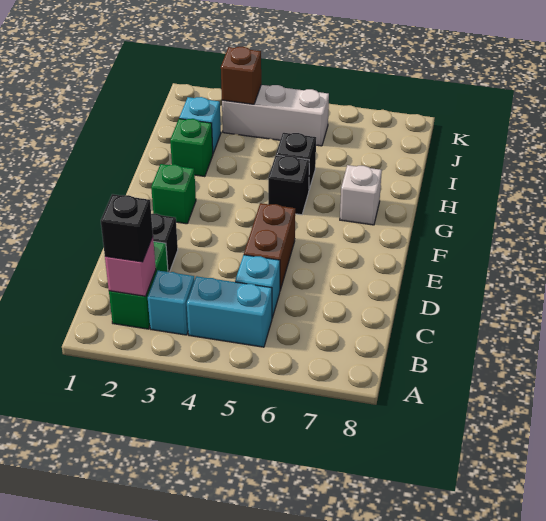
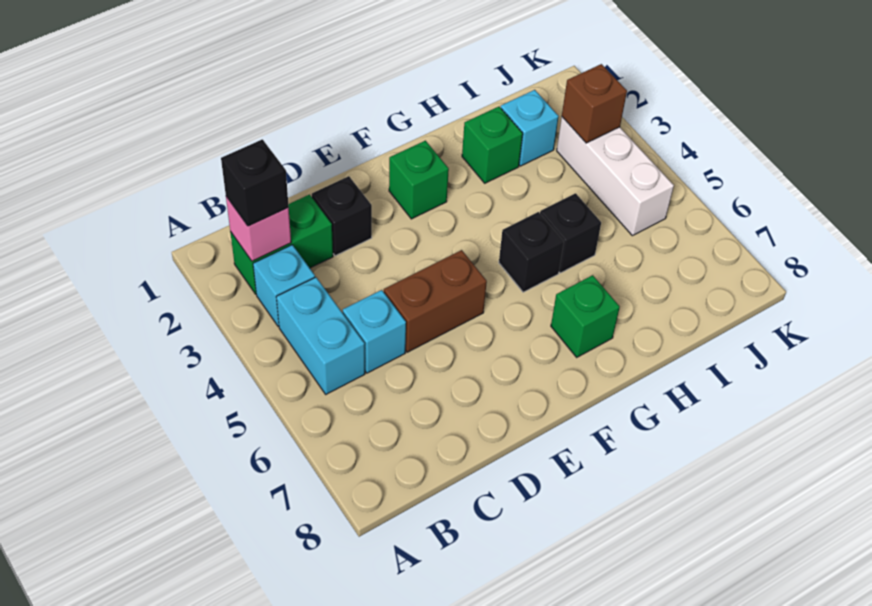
white brick G7 level 1 -> green brick G7 level 1

